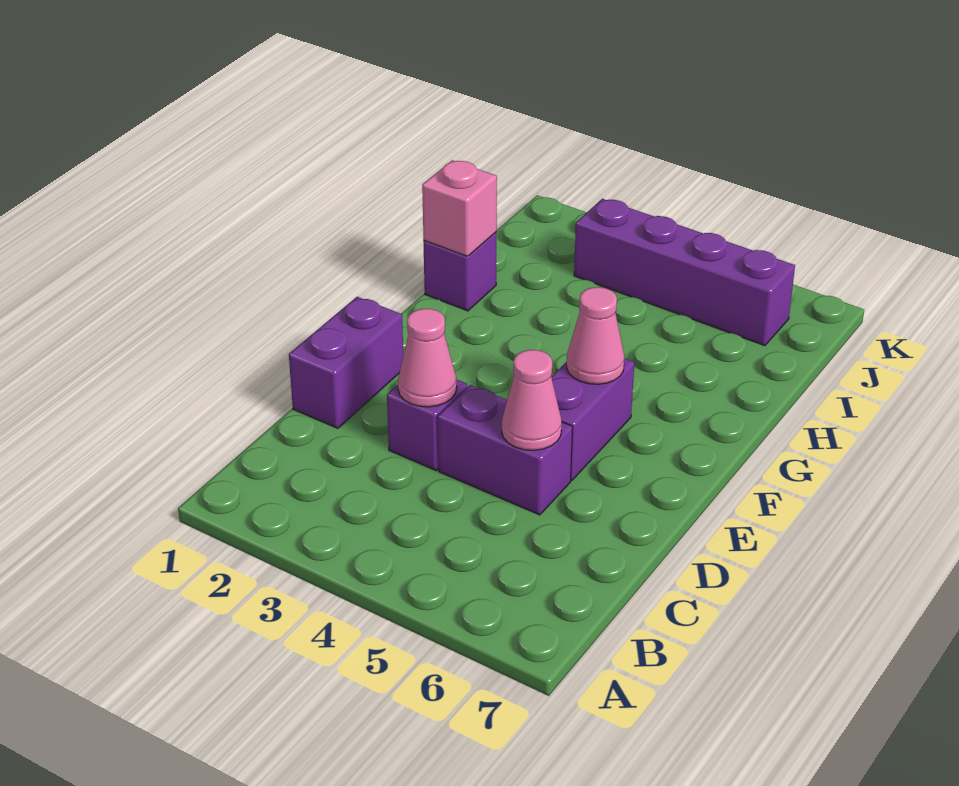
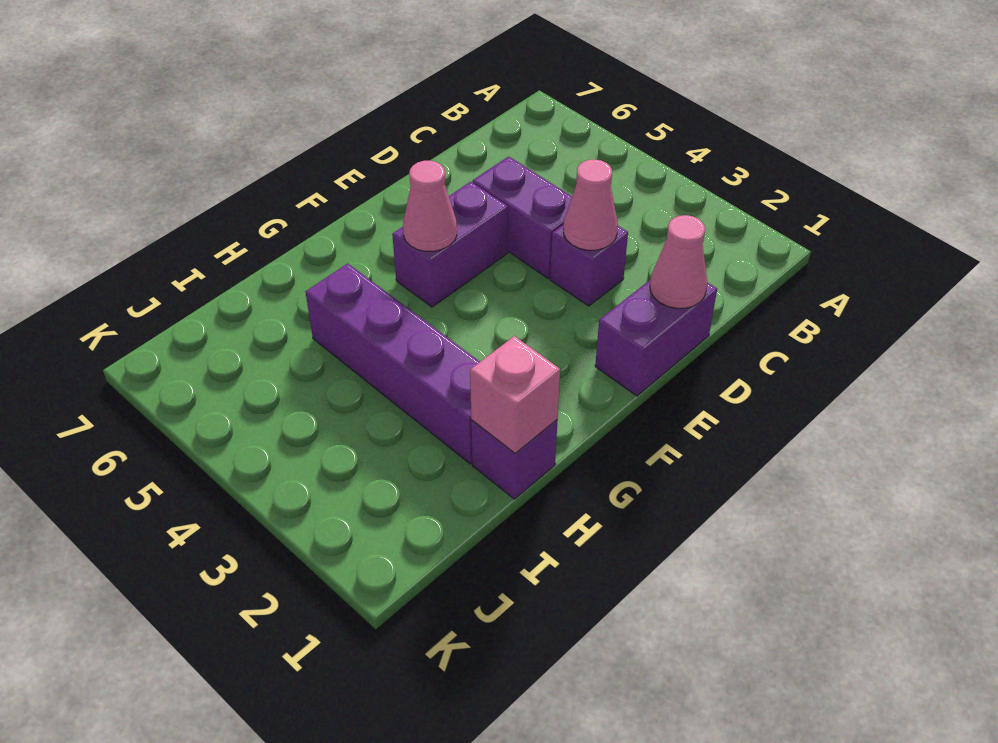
pink cone D5 level 2 -> pink cone D1 level 2
purple brick J3:J6 level 1 -> purple brick H2:H5 level 1

